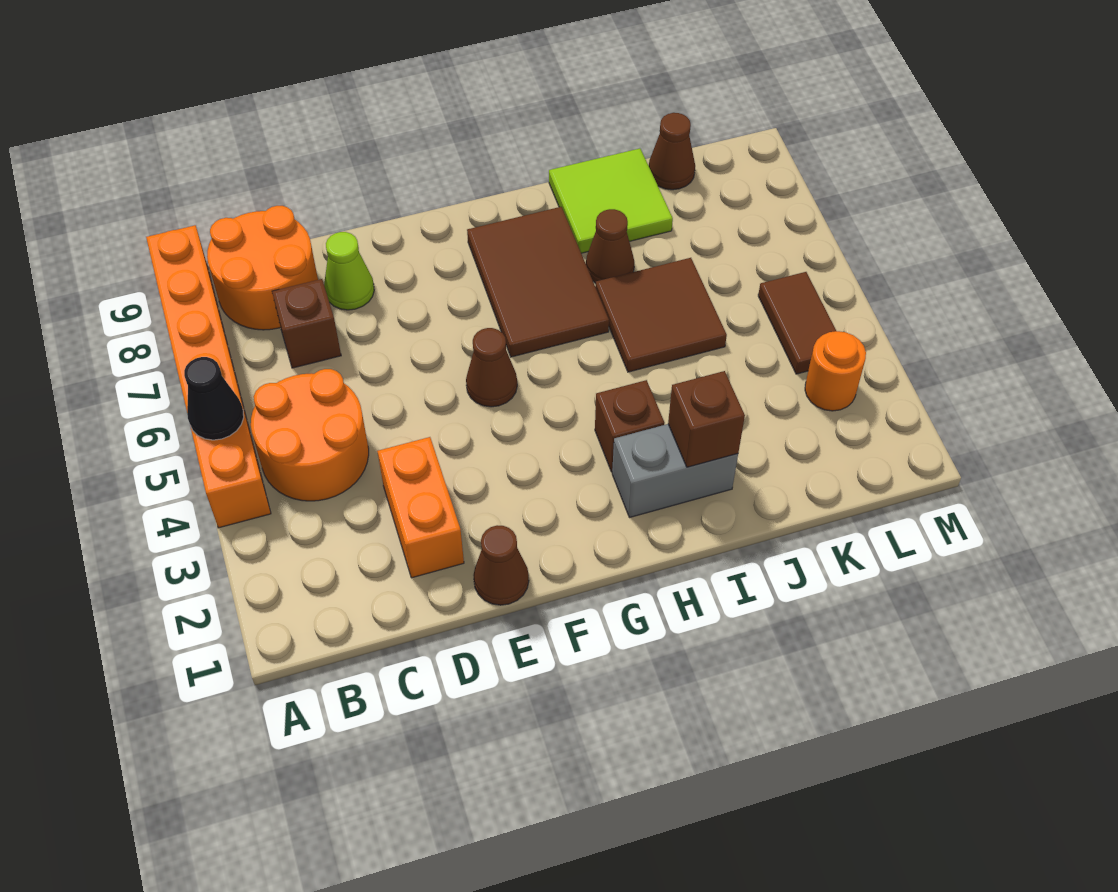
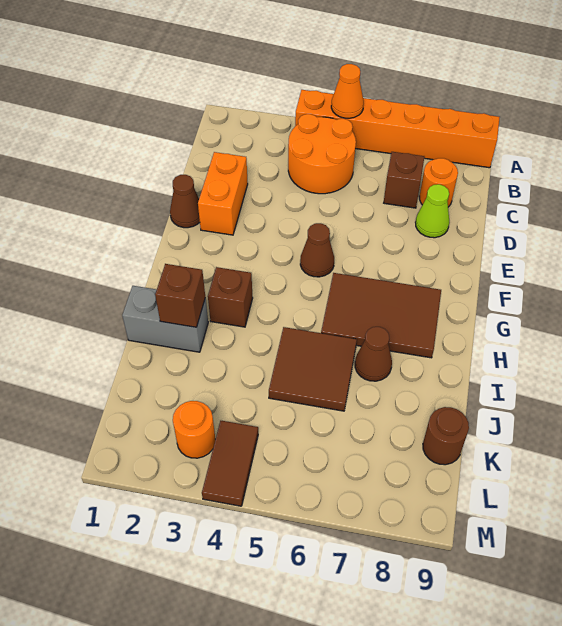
black cone A5 level 2 -> orange cone A5 level 2
orange round brick B8:C9 level 1 -> orange round brick C8 level 1
orange brick D2:D3 level 1 -> orange brick D2:E2 level 1
grey brick H2:I2 level 1 -> grey brick I1:I2 level 1
lime tile I8:J9 level 1 -> none
brown cone K9 level 1 -> brown round brick K9 level 1
brown tile L4:L5 level 1 -> brown tile L4:M4 level 1

